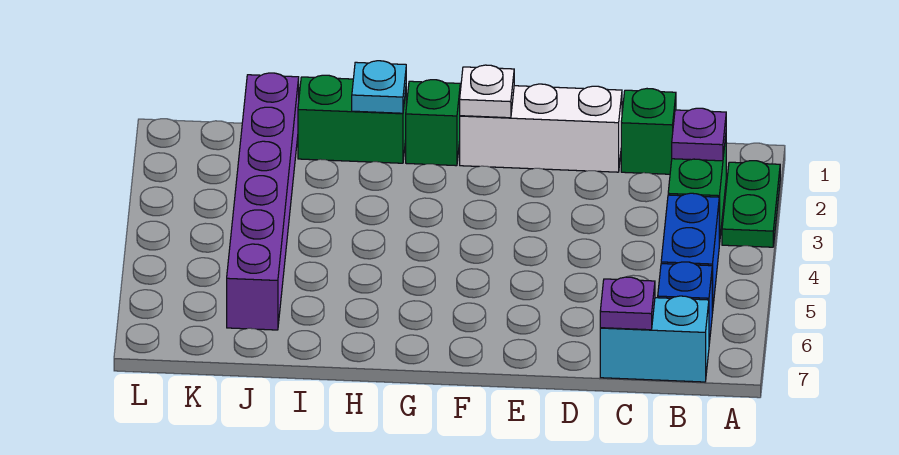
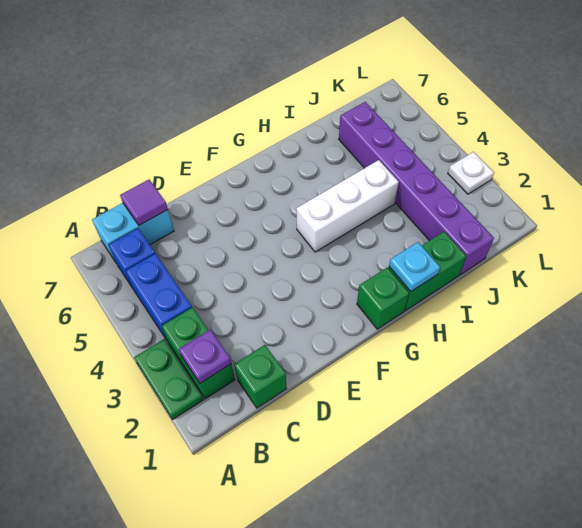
purple plate C7 level 2 -> purple tile C7 level 2
white brick D1:F1 level 1 -> white brick G4:I4 level 1
white plate F1 level 2 -> white plate L3 level 1

